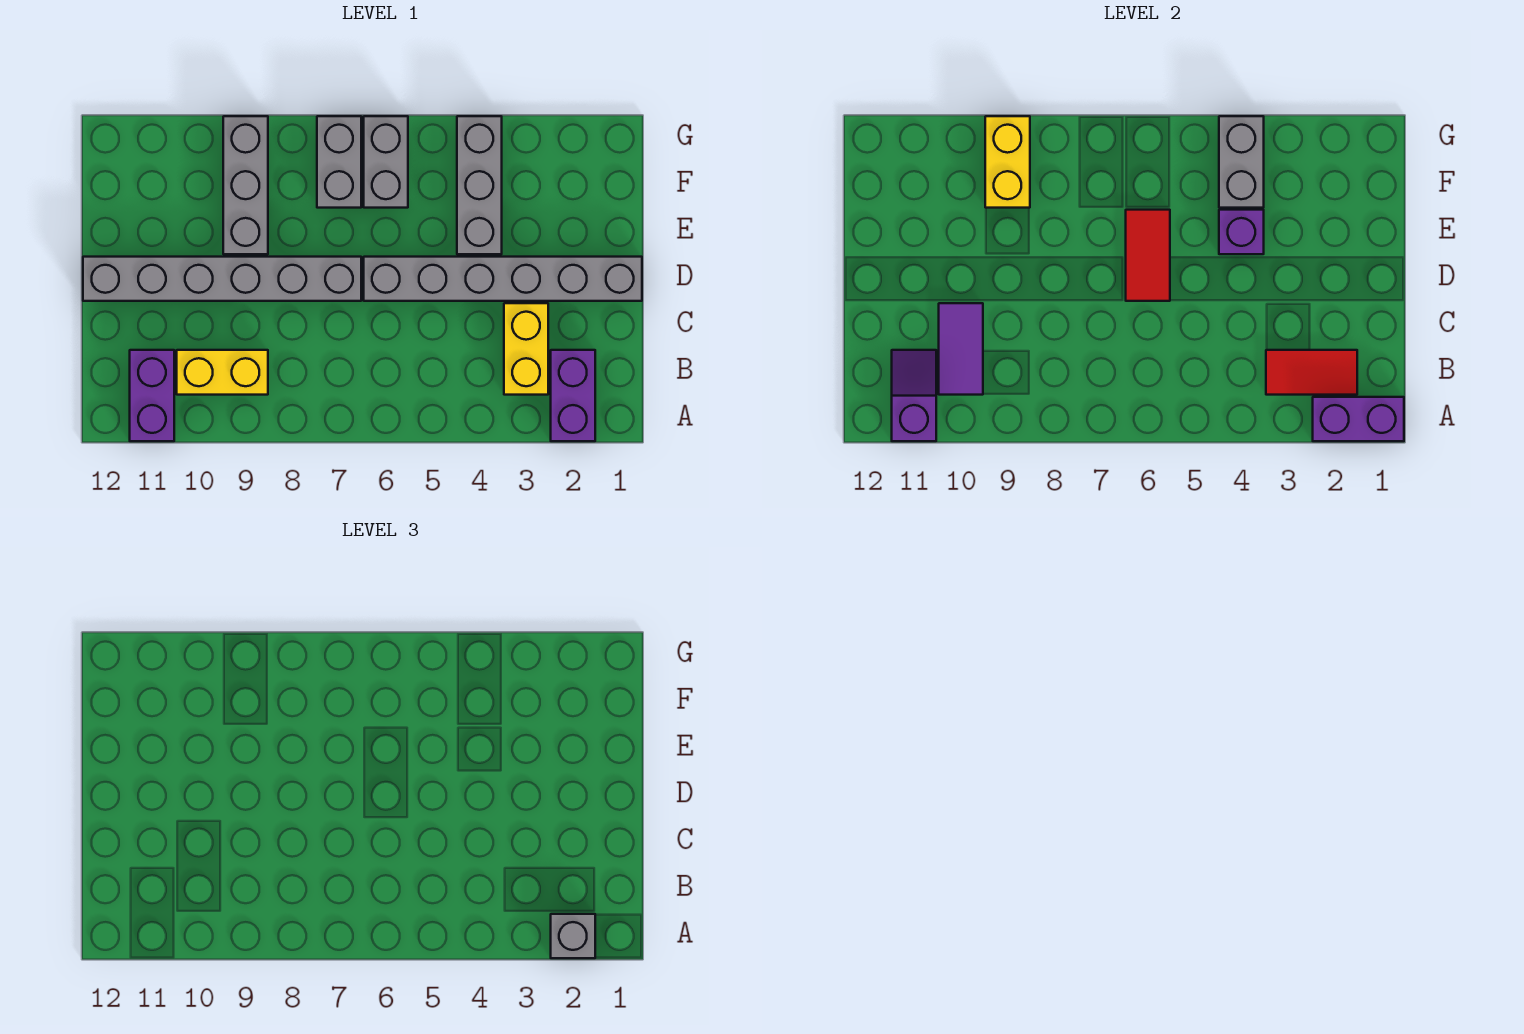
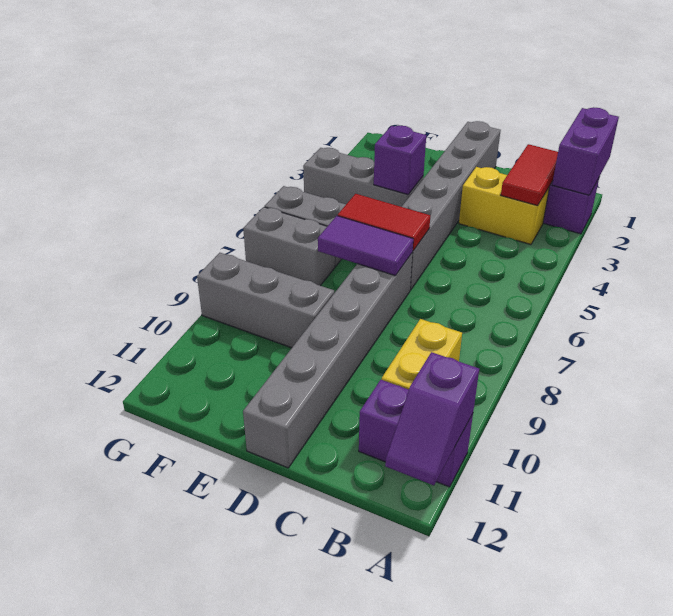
grey brick A2 level 3 -> none
purple slope A11:B11 level 2 top A -> purple slope A11:A12 level 2 top 11
purple tile B10:C10 level 2 -> purple tile D7:E7 level 2
grey brick F4:G4 level 2 -> none
yellow brick F9:G9 level 2 -> none

